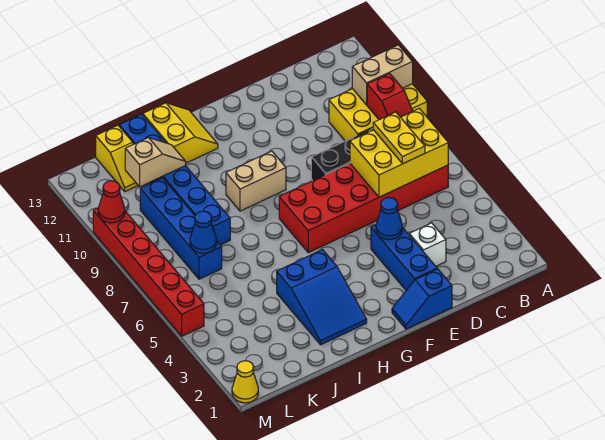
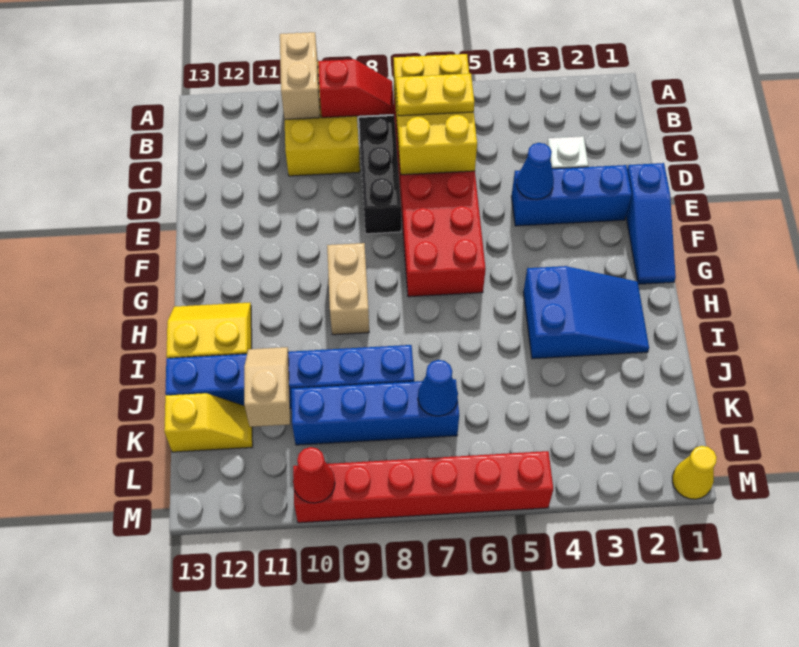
blue slope E1:F1 level 1 top E -> blue slope E1:G1 level 1 top E

